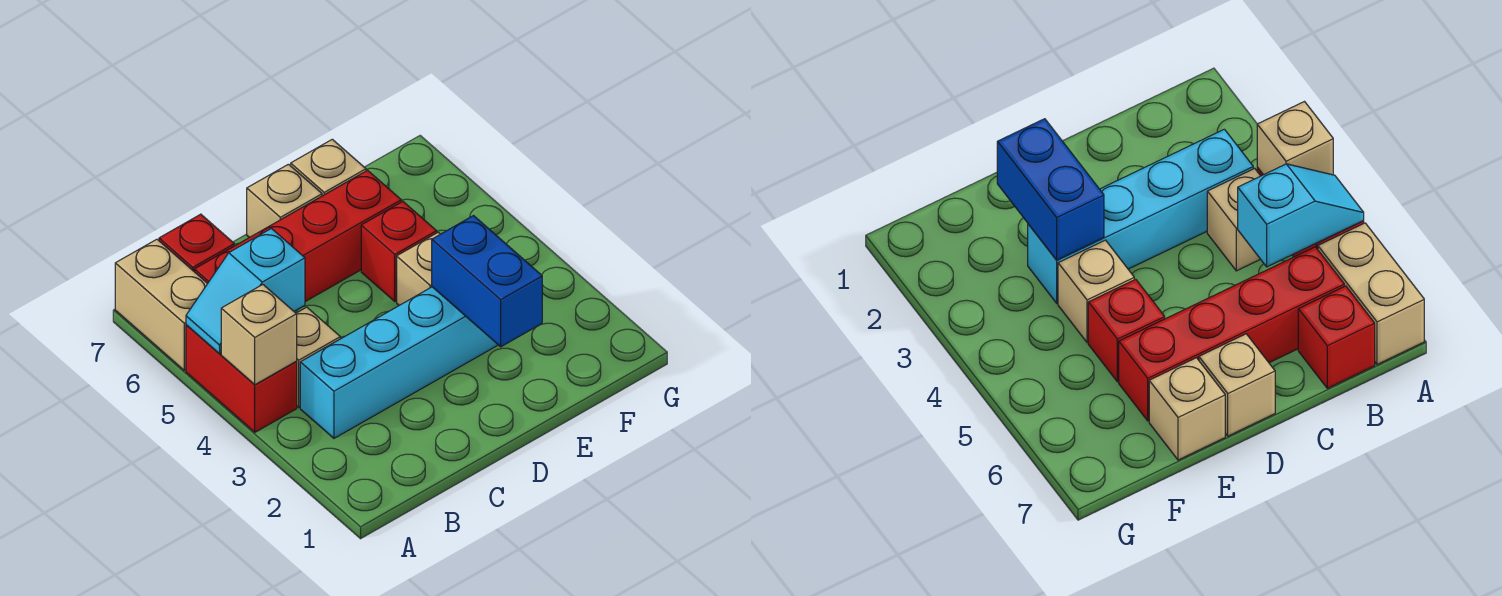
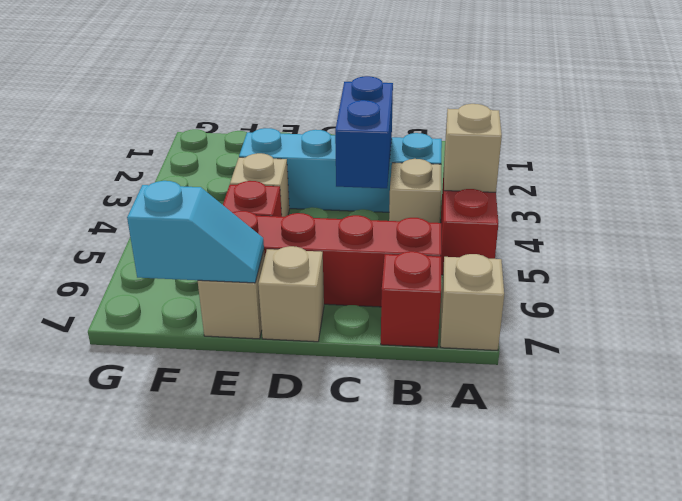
cyan slope A5:B5 level 2 top B -> cyan slope E7:F7 level 2 top F
tan brick A6:A7 level 1 -> tan brick A7 level 1
blue brick E2:E3 level 2 -> blue brick C3:C4 level 2

